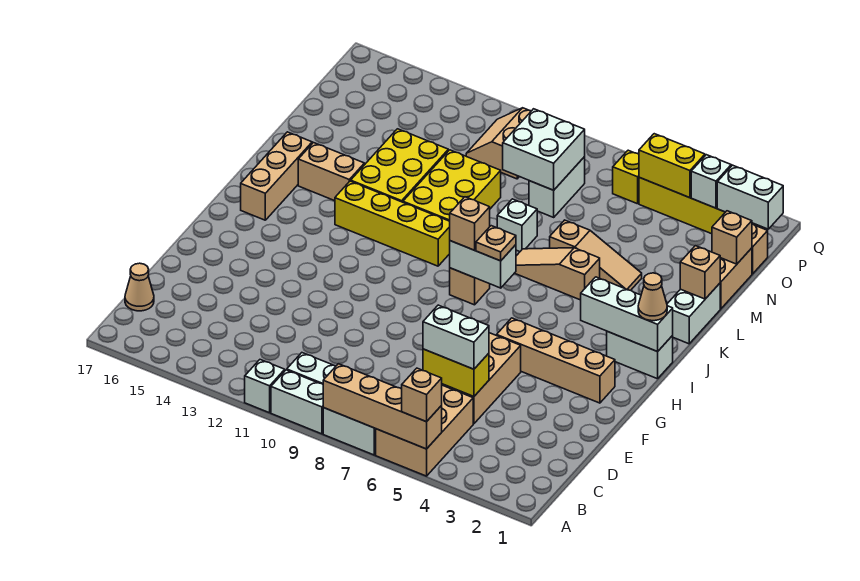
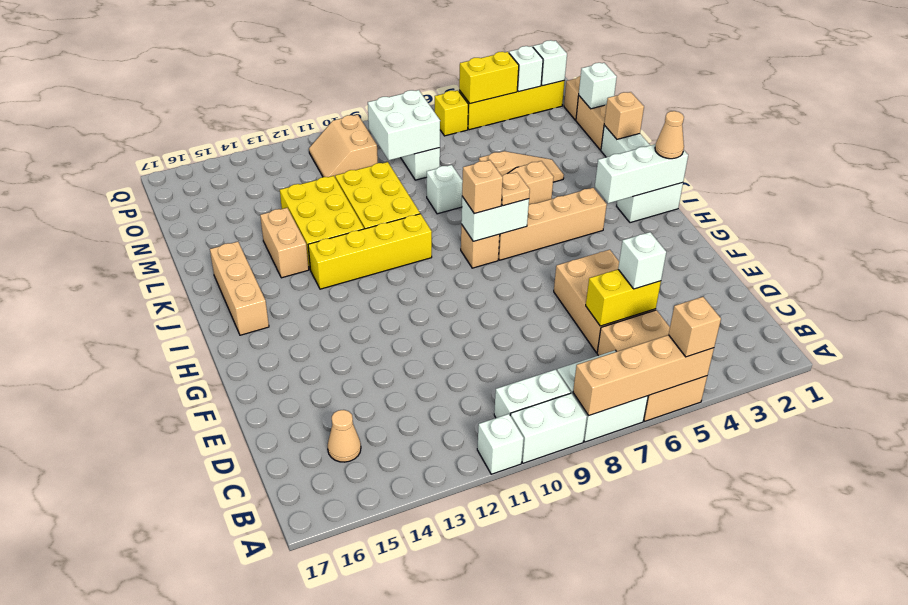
tan cone C17 level 1 -> tan cone C15 level 1
white brick D5:D6 level 3 -> white brick D5 level 3
tan brick G2:G5 level 1 -> tan brick I4:I7 level 1
tan brick K14:K15 level 1 -> tan brick K14:L14 level 1
tan brick N1 level 2 -> white brick N1 level 2
white brick P1:P2 level 2 -> white brick P2 level 2

